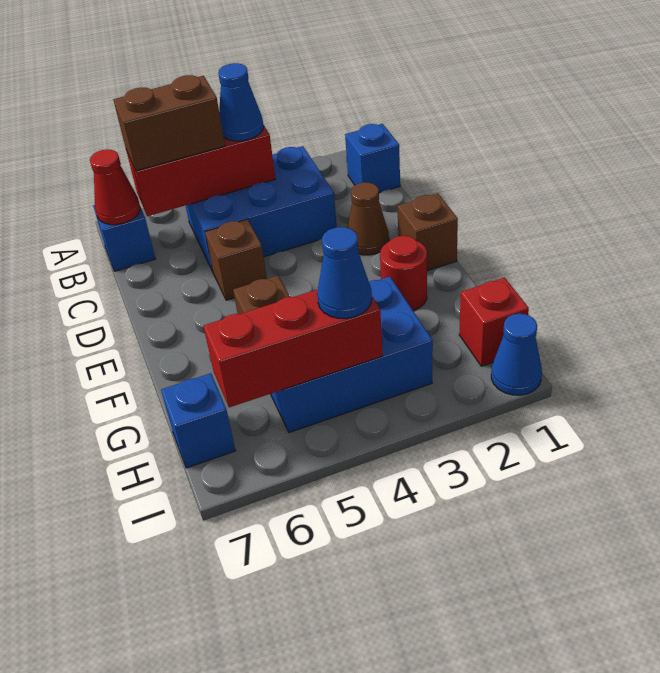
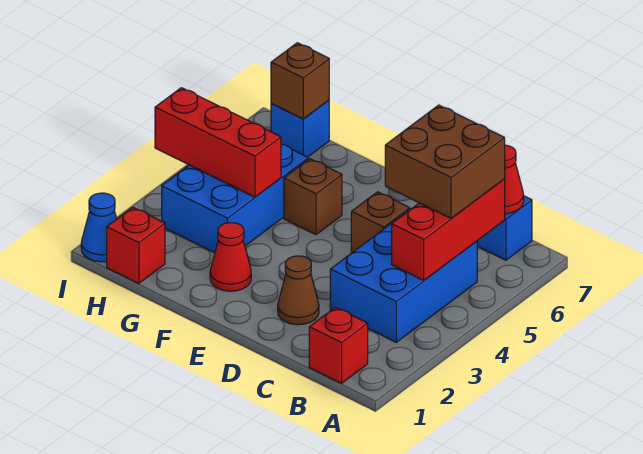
blue brick B1 level 1 -> red brick B1 level 1
blue cone B4 level 3 -> none
brown brick B5:B6 level 3 -> brown brick B5:C6 level 3
brown brick E1 level 1 -> brown brick H7 level 2
red round brick F2 level 1 -> red cone F2 level 1
red brick H4:H6 level 2 -> red brick G4:I4 level 2
blue cone H4 level 3 -> none

